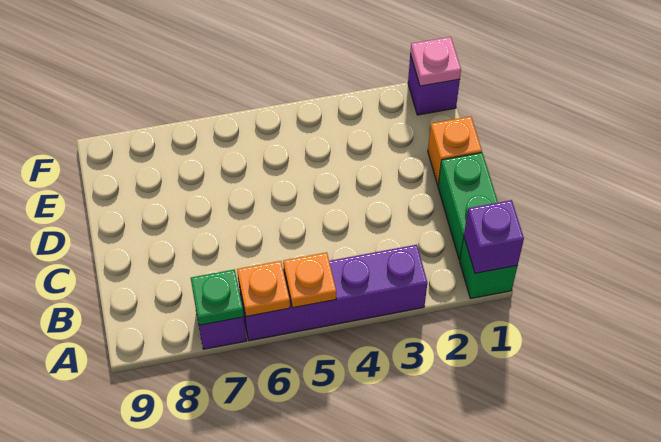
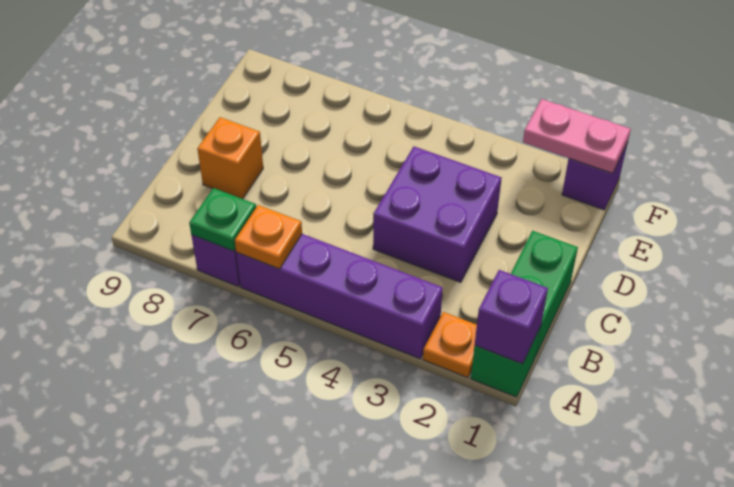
orange plate A5 level 2 -> orange plate A2 level 1
none -> purple brick C3:D4 level 1
orange brick D1 level 1 -> orange brick C8 level 1
pink plate F1 level 2 -> pink plate F1:F2 level 2

